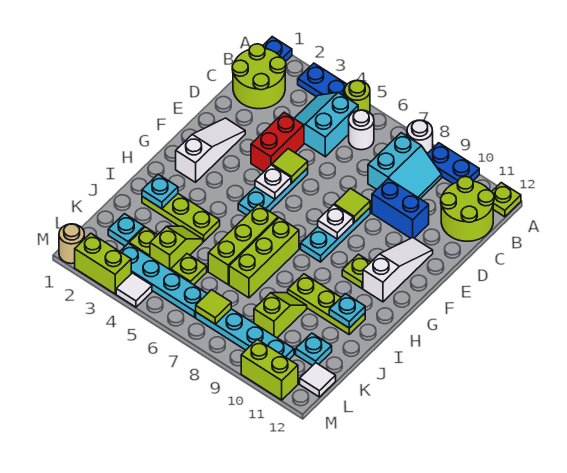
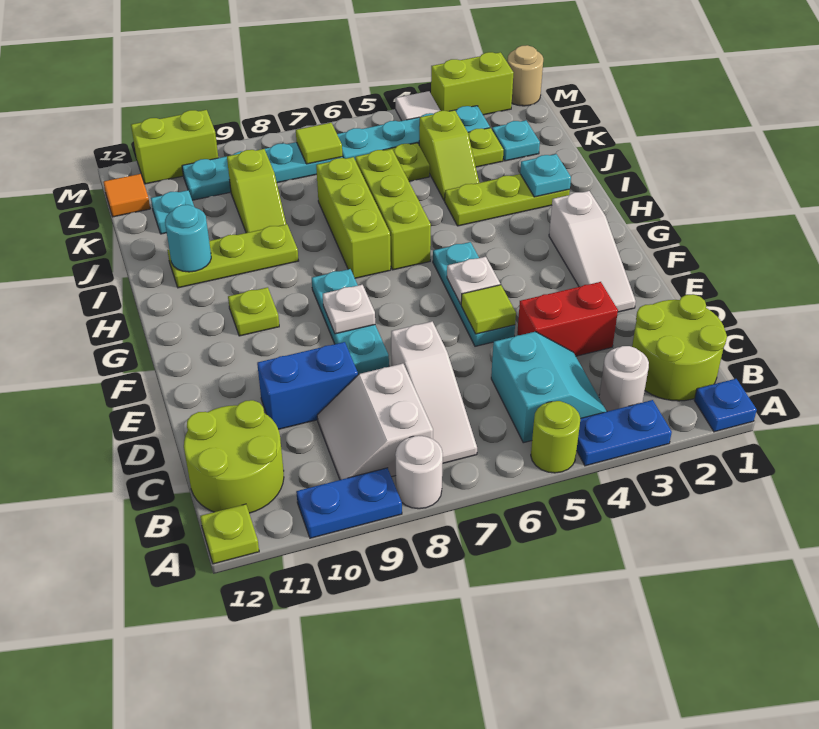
white round brick B6 level 1 -> white round brick B3 level 1
cyan slope B8:C9 level 1 top 8 -> white slope B8:C9 level 1 top 8
red brick D4:E4 level 1 -> red brick D3:D4 level 1
lime tile E8 level 2 -> none
white slope E11:G11 level 1 top G -> white slope B7:D7 level 1 top D
cyan plate I11 level 2 -> cyan round brick I11 level 2
white tile L12 level 1 -> orange tile L12 level 1

